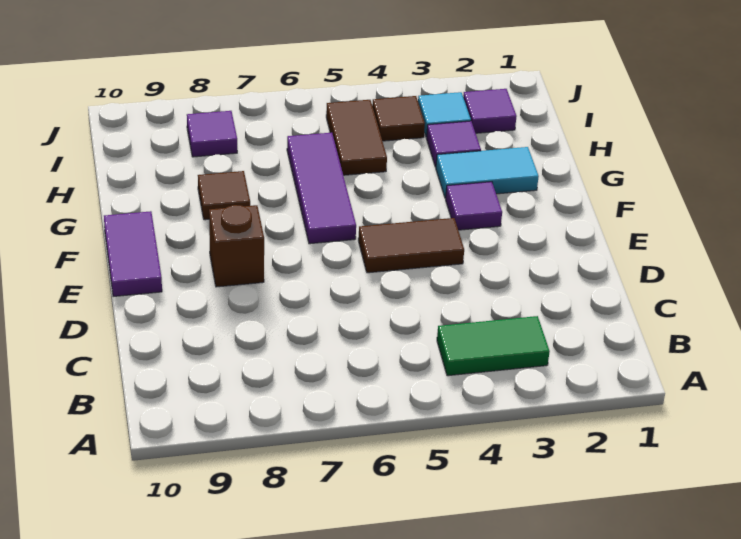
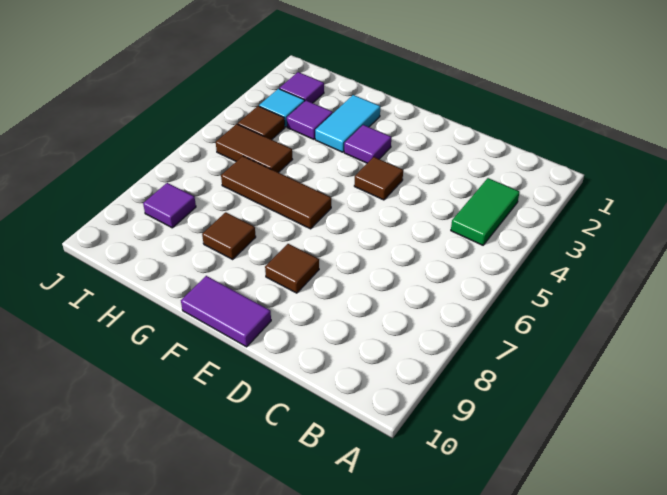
brown tile E4:E5 level 1 -> brown tile E4 level 1
brown brick E8 level 1 -> brown tile E8 level 1
purple tile F6:H6 level 1 -> brown tile F6:H6 level 1

